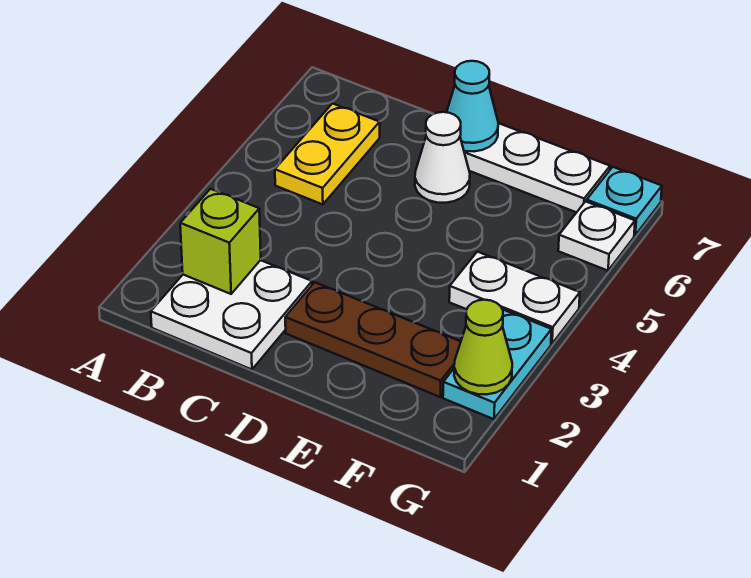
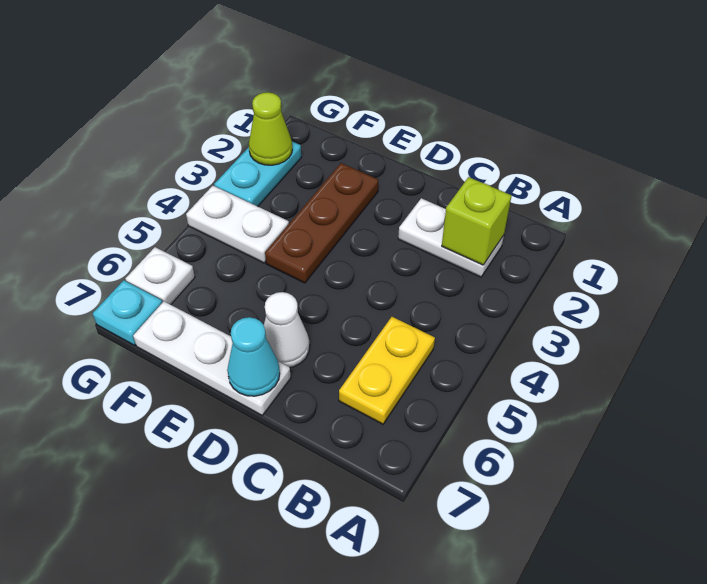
white plate B1:C2 level 1 -> white plate B2:C2 level 1
brown plate D2:F2 level 1 -> brown plate E2:E4 level 1

